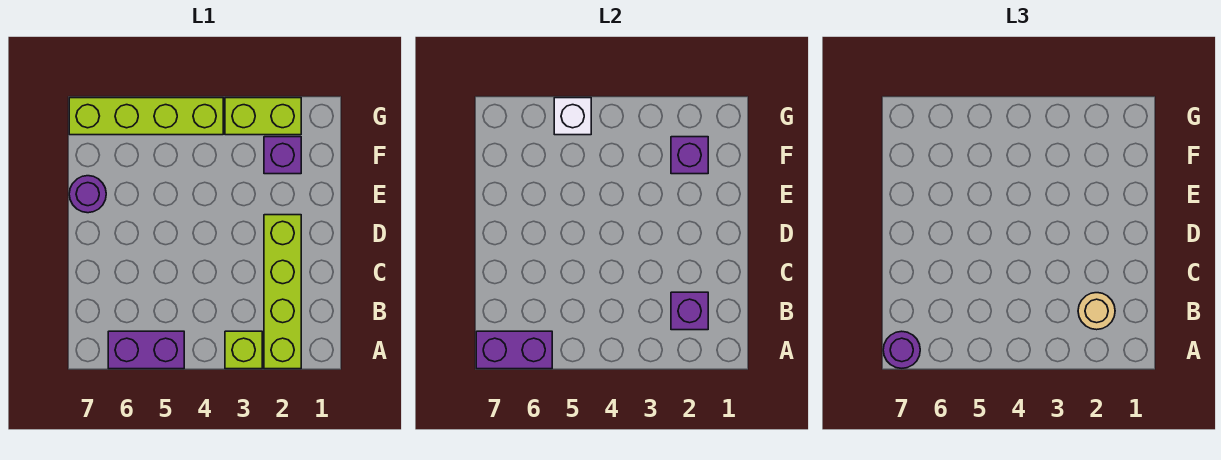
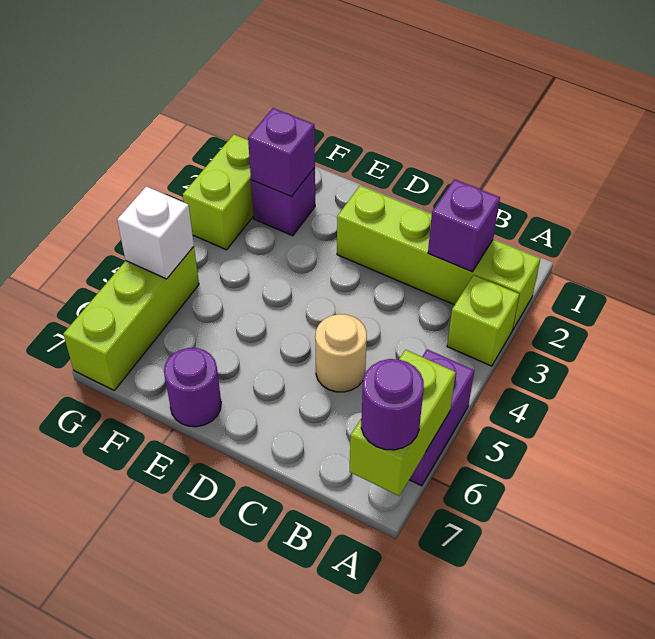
purple brick A6:A7 level 2 -> lime brick A6:A7 level 2
tan round brick B2 level 3 -> tan round brick C5 level 1
lime brick G4:G7 level 1 -> lime brick G5:G7 level 1

